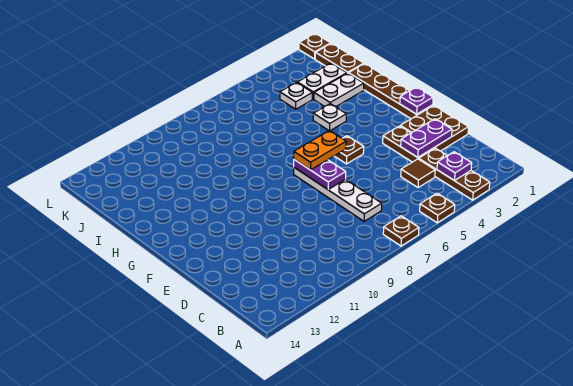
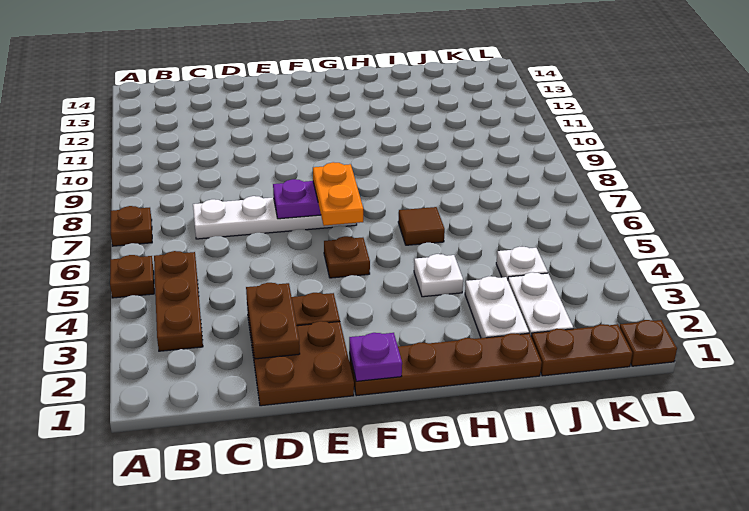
brown plate A3:C3 level 1 -> brown plate B3:B5 level 1
purple plate B3 level 2 -> none
brown tile C4 level 1 -> brown tile H6 level 1
purple plate D2:D3 level 2 -> brown plate D2:D3 level 2

